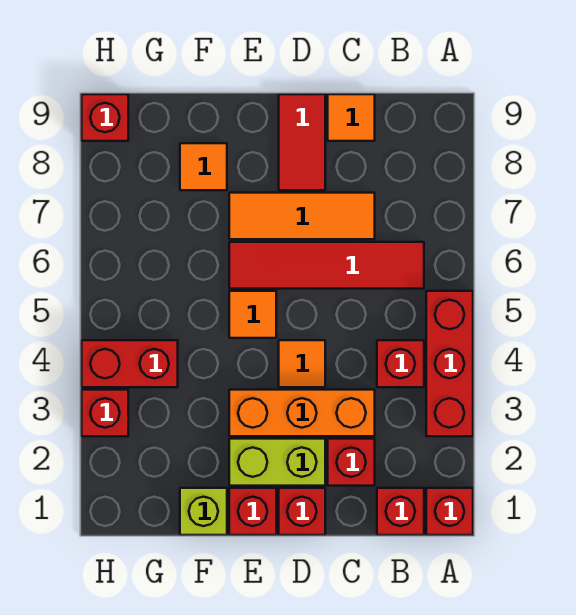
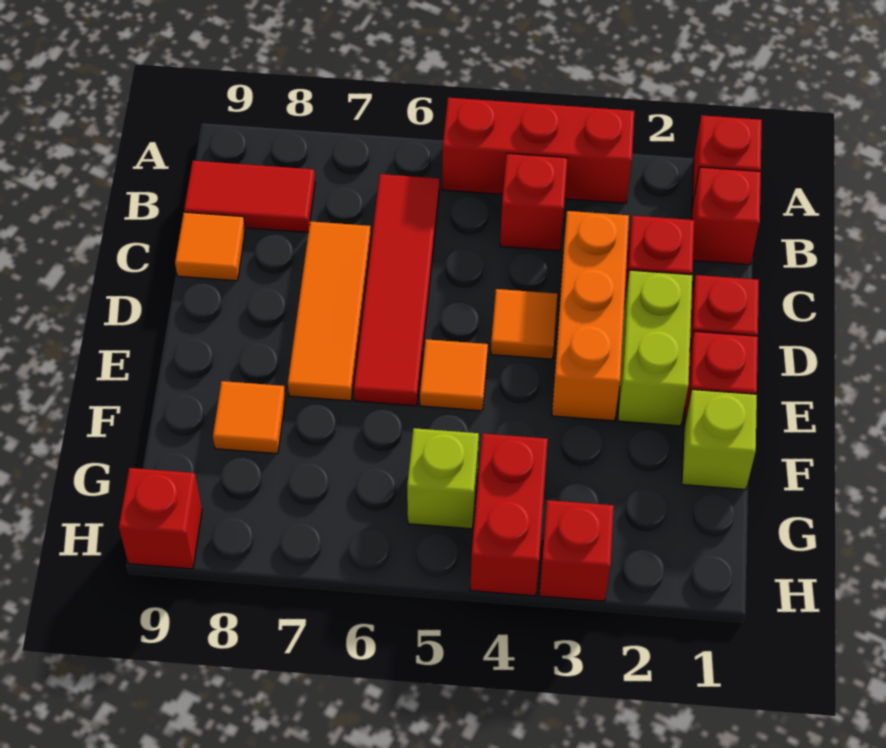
red tile D8:D9 level 1 -> red tile B8:B9 level 1
none -> lime brick G5 level 1

